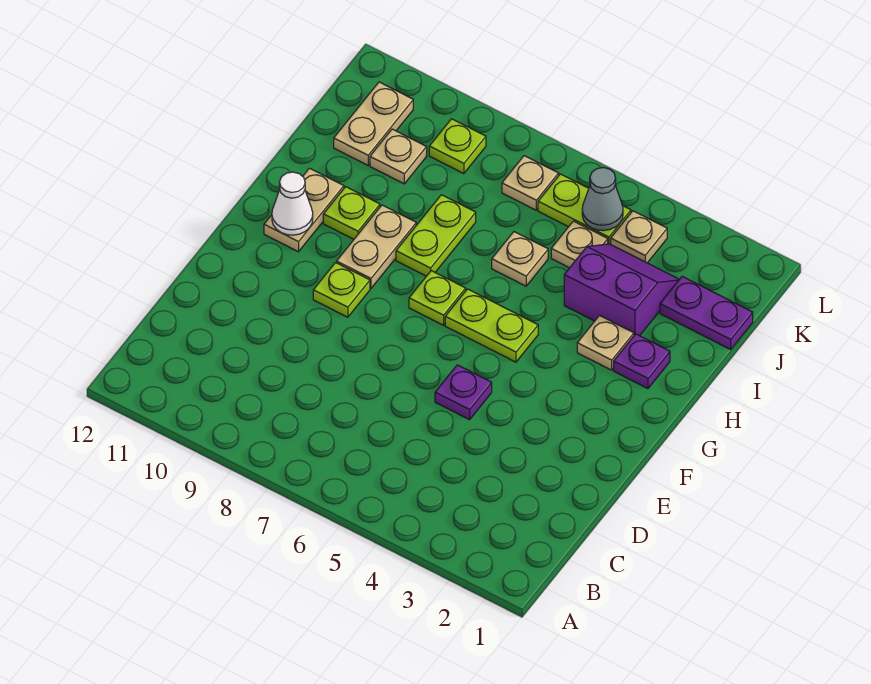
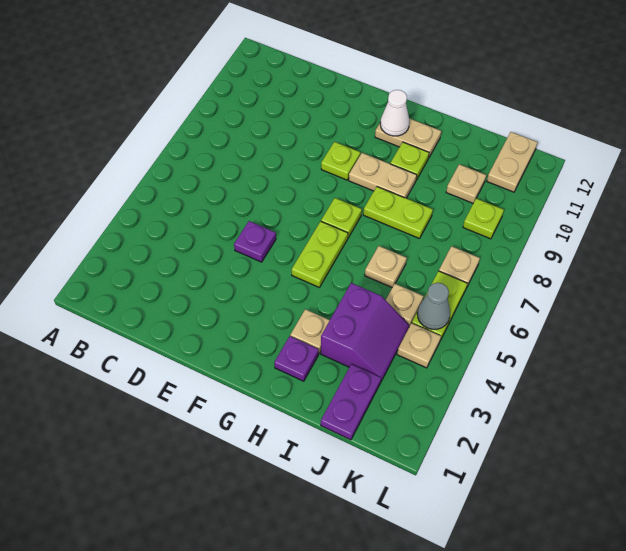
tan plate J11:K11 level 1 -> tan plate K11:K12 level 1

